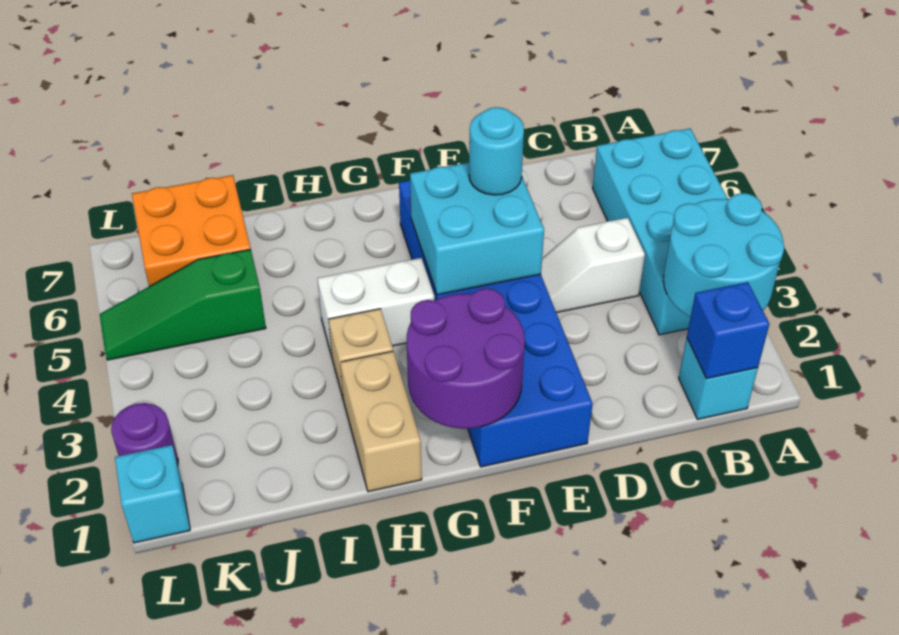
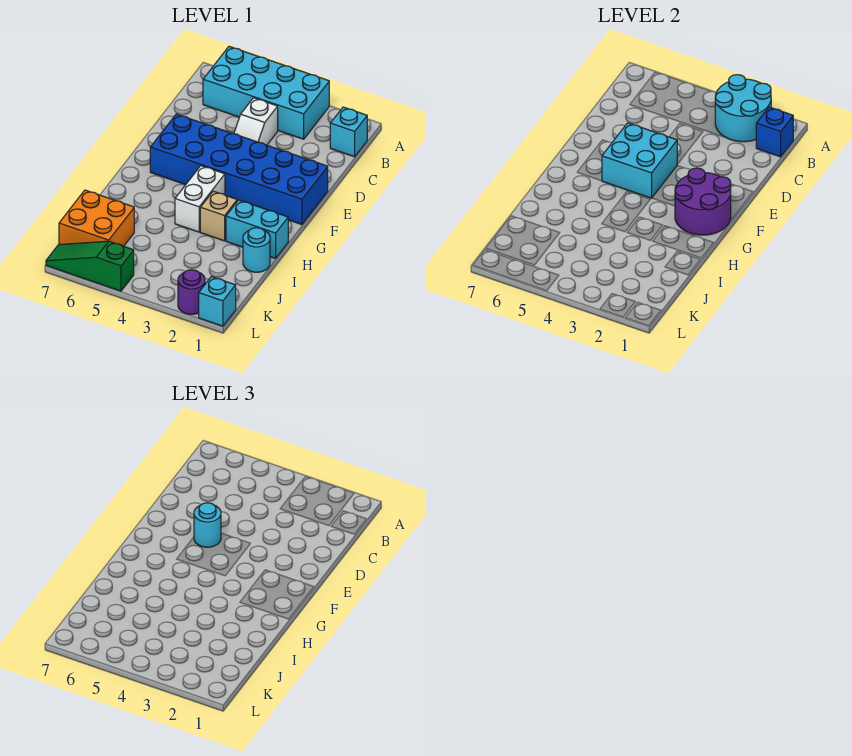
tan brick H1:H2 level 1 -> cyan brick H1:H2 level 1
none -> cyan round brick I1 level 1
green slope J5:L5 level 1 top J -> green slope L5:L7 level 1 top 5

